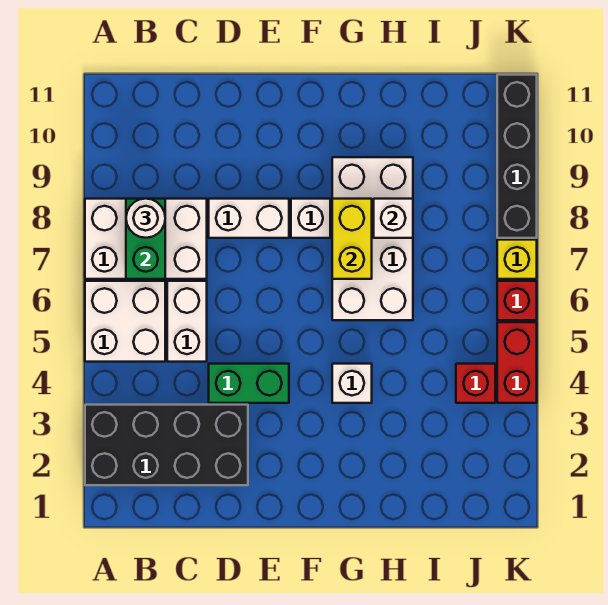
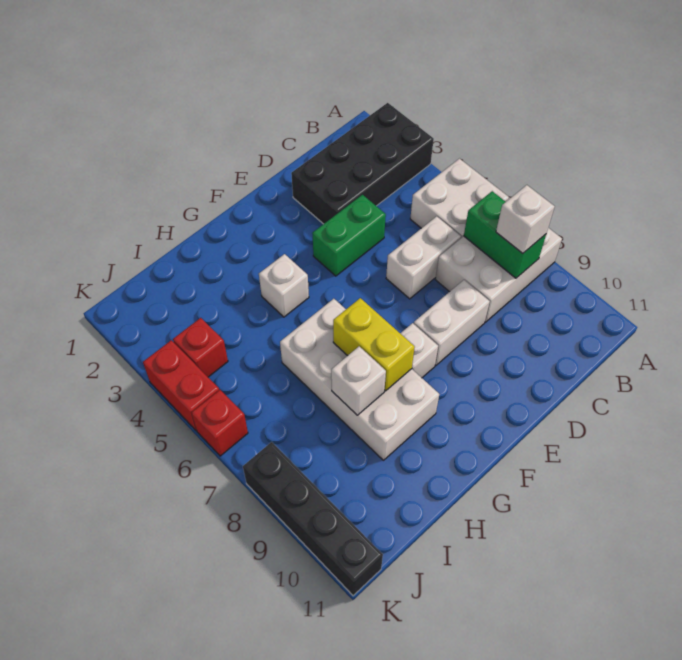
white round brick B8 level 3 -> white brick B8 level 3
white brick C5:C6 level 1 -> white brick C6:D6 level 1
yellow brick K7 level 1 -> none

